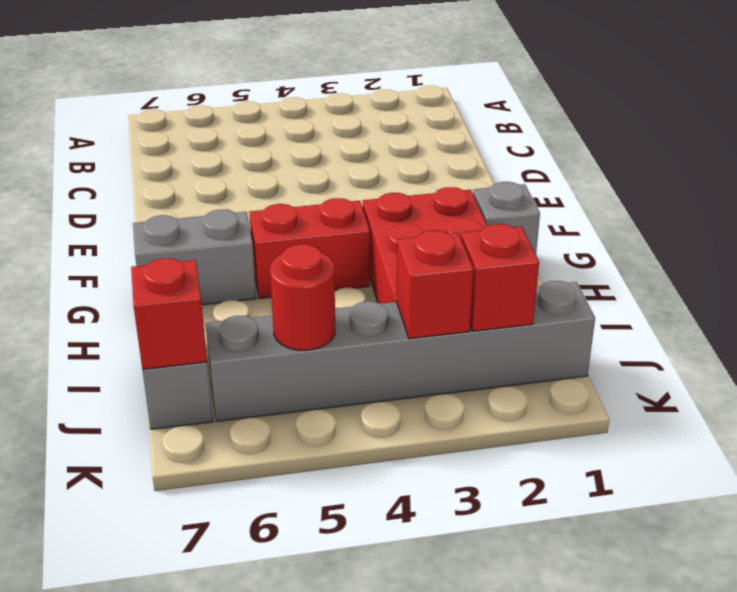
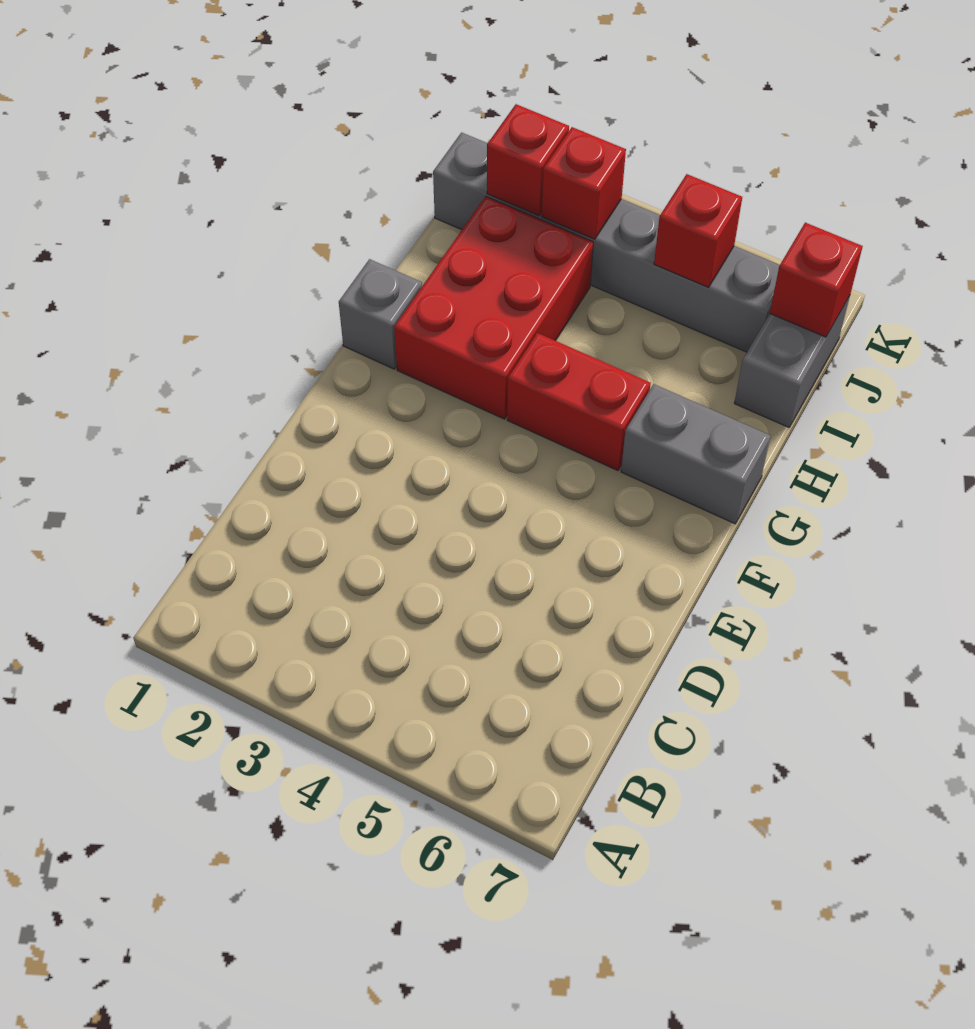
red round brick J5 level 2 -> red brick J5 level 2

